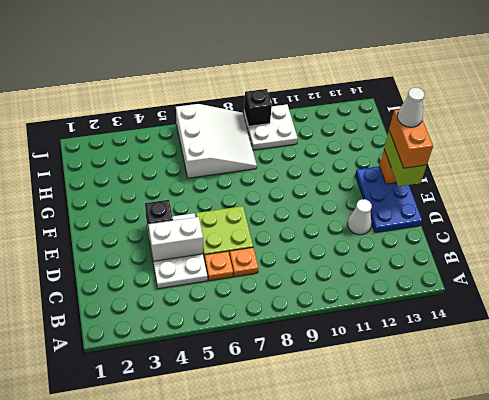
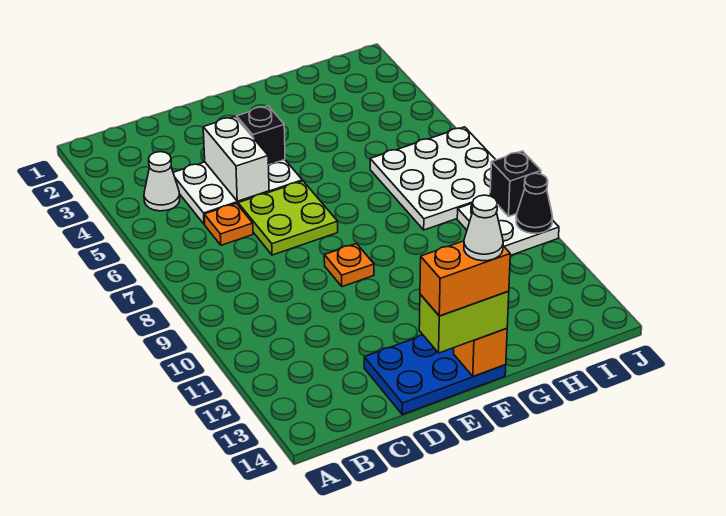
orange plate C7 level 1 -> orange plate E9 level 1
white cone D12 level 1 -> white cone B4 level 1
white slope H6:J8 level 1 top 6 -> white plate H6:J8 level 1
none -> black cone J10 level 2

